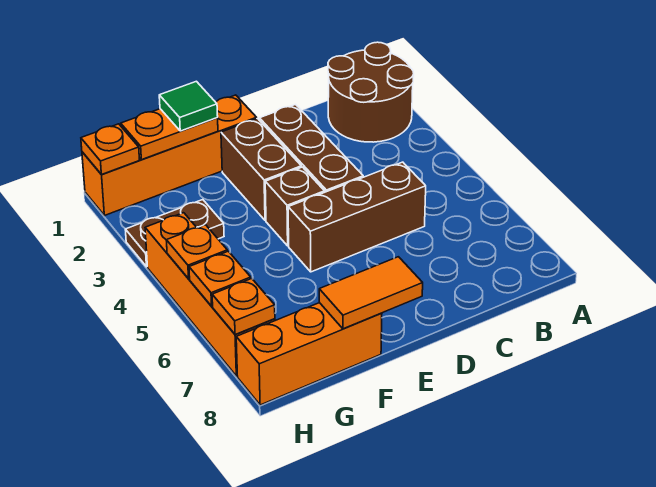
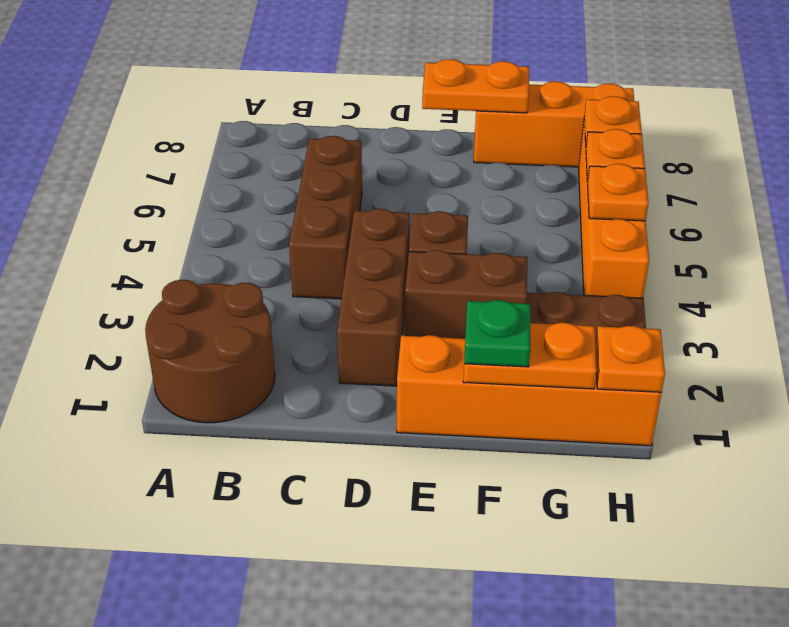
brown brick C5:E5 level 1 -> brown brick C4:C6 level 1
brown brick E2:E3 level 1 -> brown brick E3:F3 level 1
orange tile E8:F8 level 2 -> orange plate E8:F8 level 2
green tile F1 level 3 -> green plate F1 level 3

